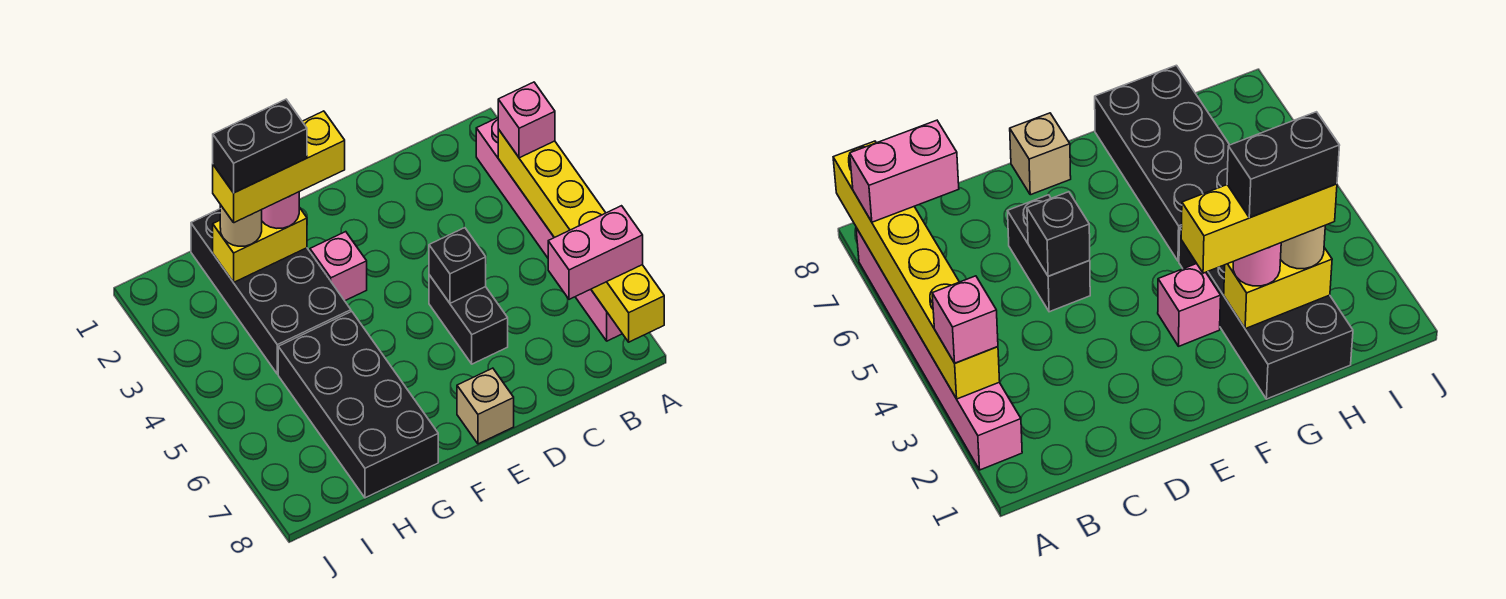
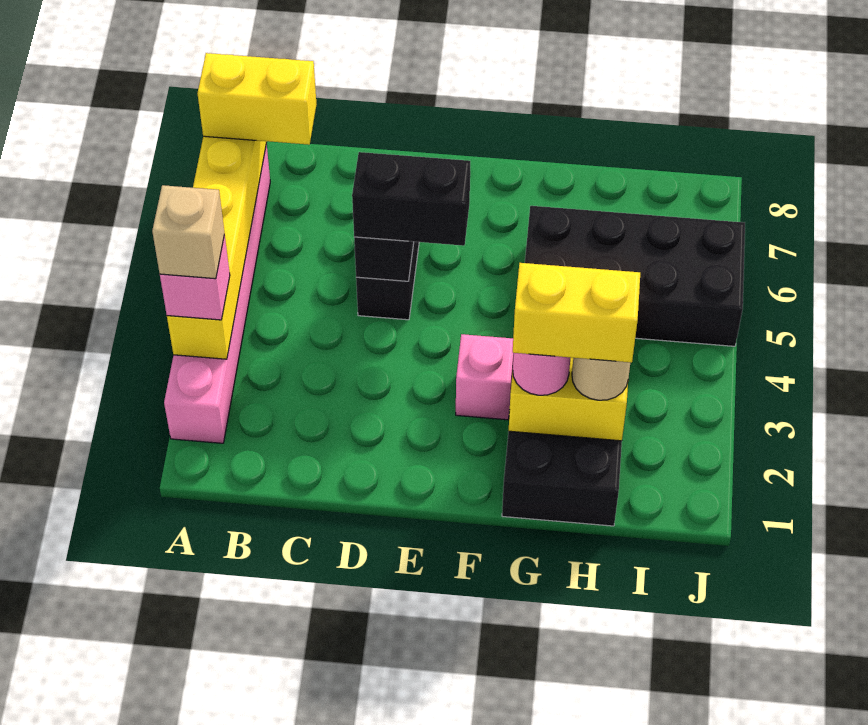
pink brick A7:B7 level 3 -> yellow brick A7:B7 level 3
tan brick E8 level 1 -> tan brick A3 level 4
yellow brick F2:H2 level 4 -> yellow brick G2:H2 level 4
black brick G2:H2 level 5 -> black brick D5:E5 level 3
black brick G5:H8 level 1 -> black brick G5:J6 level 1

